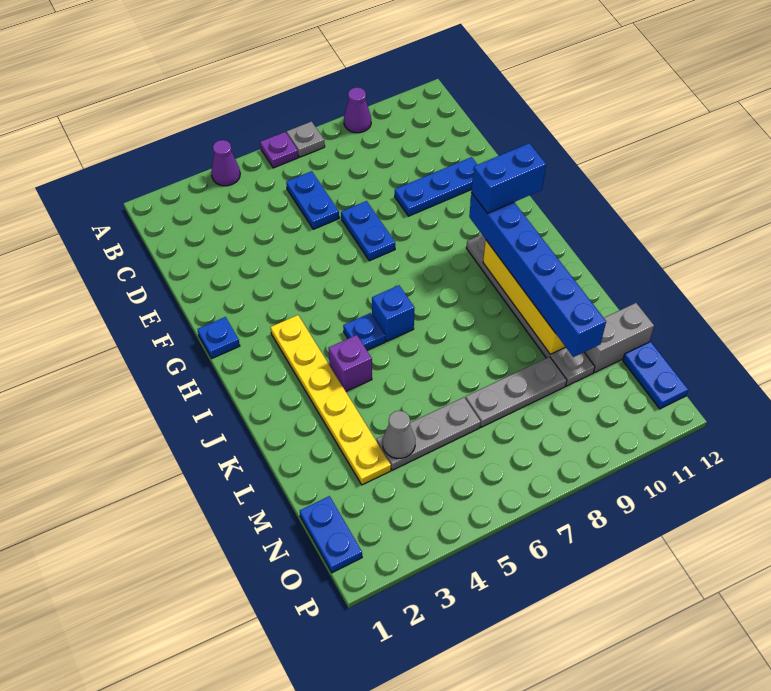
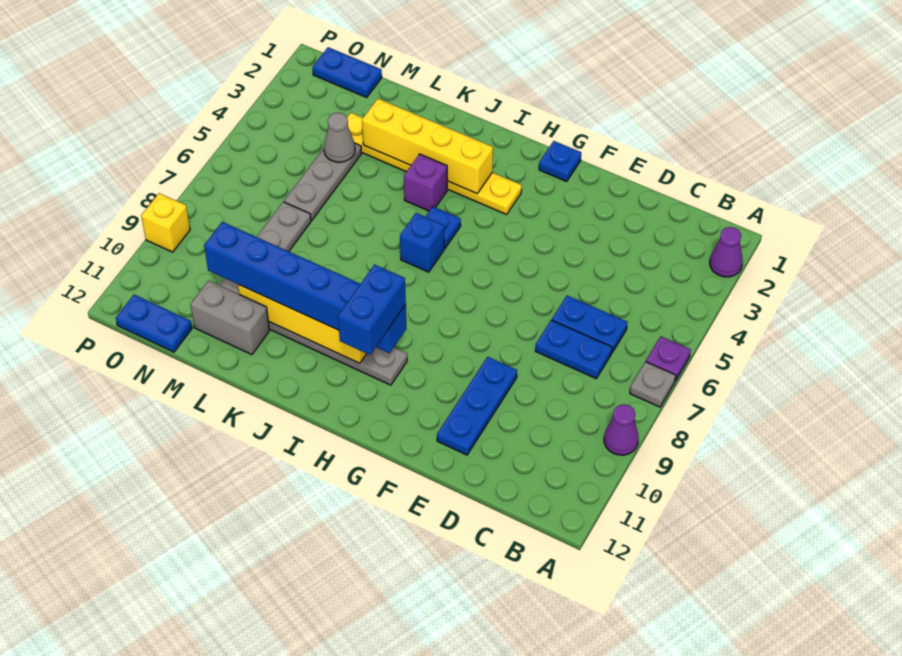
purple cone A4 level 1 -> purple cone A2 level 1
blue plate E7:F7 level 1 -> blue plate C7:D7 level 1
none -> yellow brick I3:L3 level 2
grey brick M11:M12 level 1 -> grey brick L11:M11 level 1
none -> yellow brick P9 level 1

